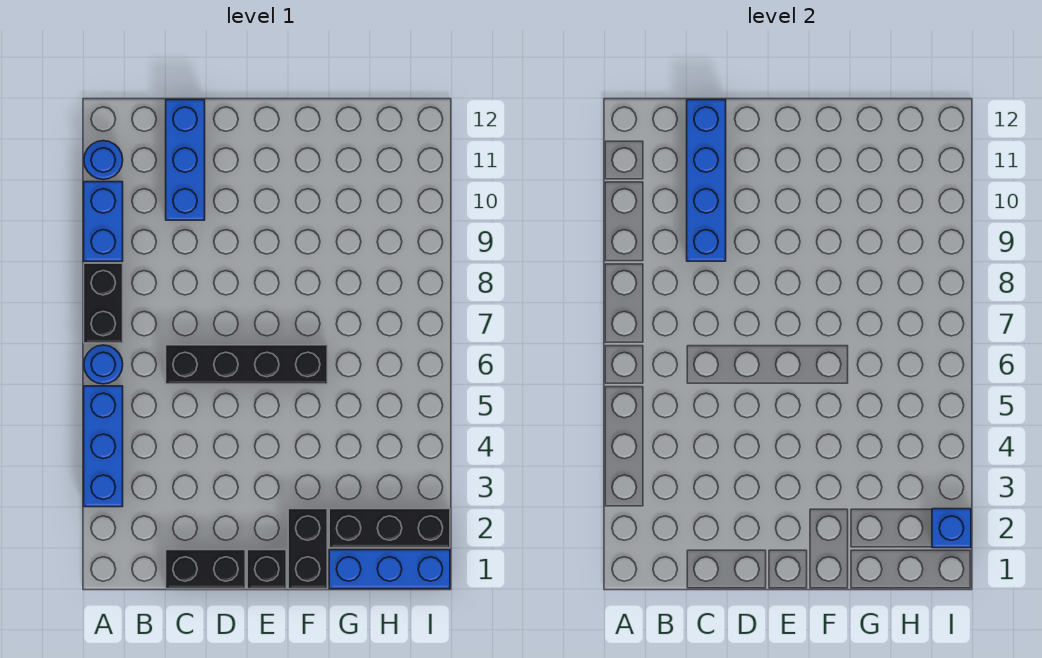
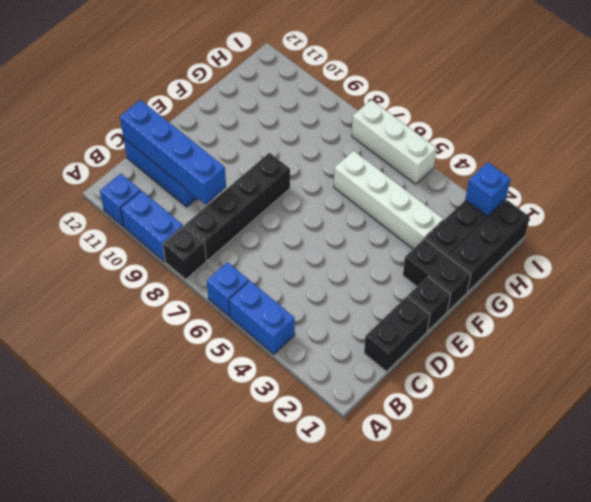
blue brick A3:A5 level 1 -> blue brick A4:A5 level 1
blue round brick A6 level 1 -> blue brick A6 level 1
black brick A7:A8 level 1 -> black brick A8 level 1
blue round brick A11 level 1 -> blue brick A11 level 1
black brick C6:F6 level 1 -> black brick B8:E8 level 1
blue brick G1:I1 level 1 -> black brick G1:I1 level 1
none -> white brick G3:G6 level 1
none -> white brick I5:I7 level 1

